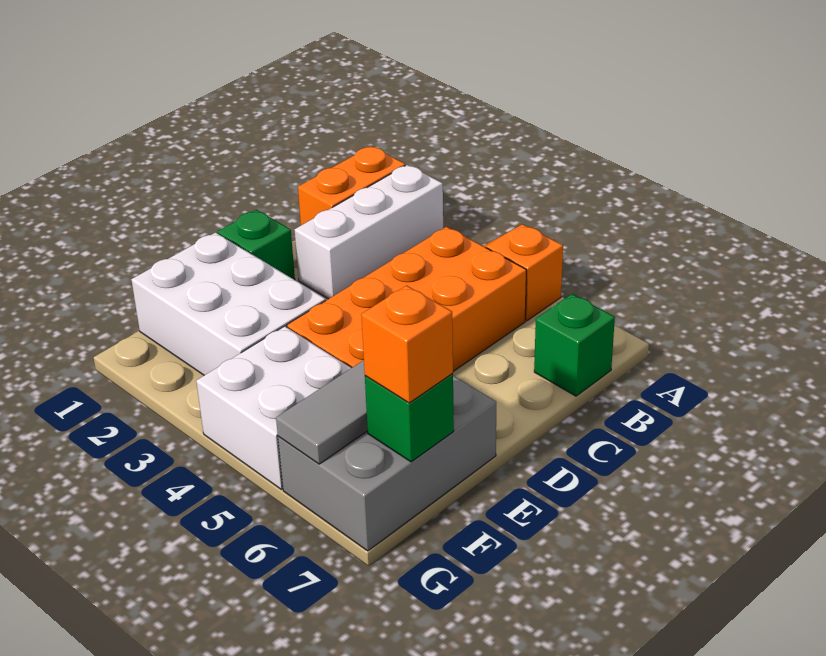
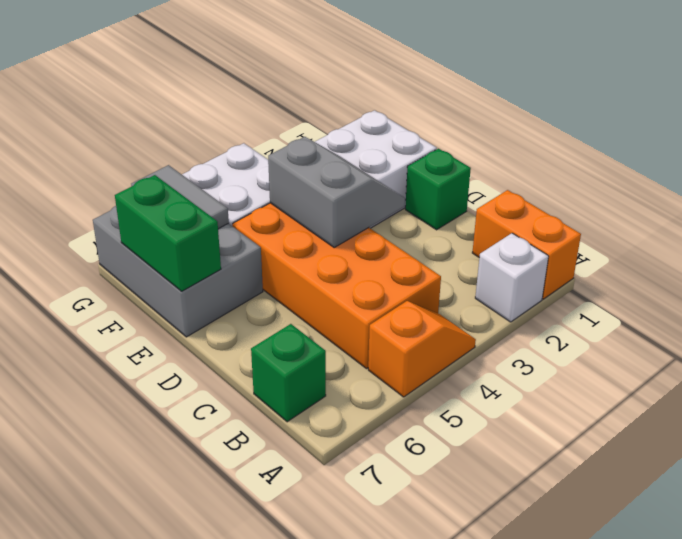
white brick A2:C2 level 1 -> white brick A2 level 1
none -> grey slope D3:E4 level 2 top 4
green brick F7 level 2 -> green brick E7:F7 level 2
orange brick F7 level 3 -> none

